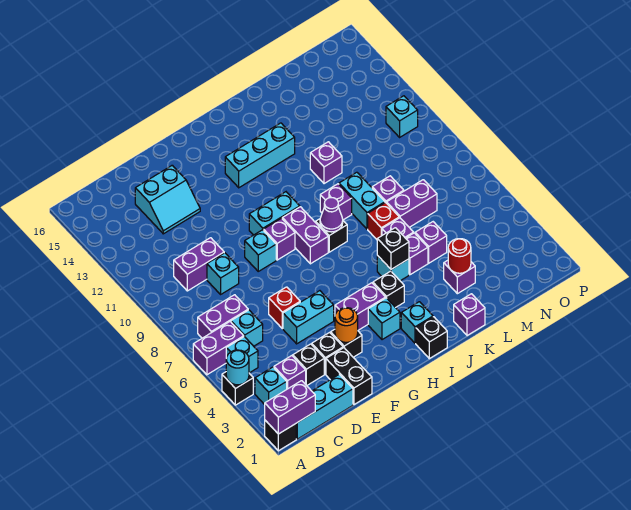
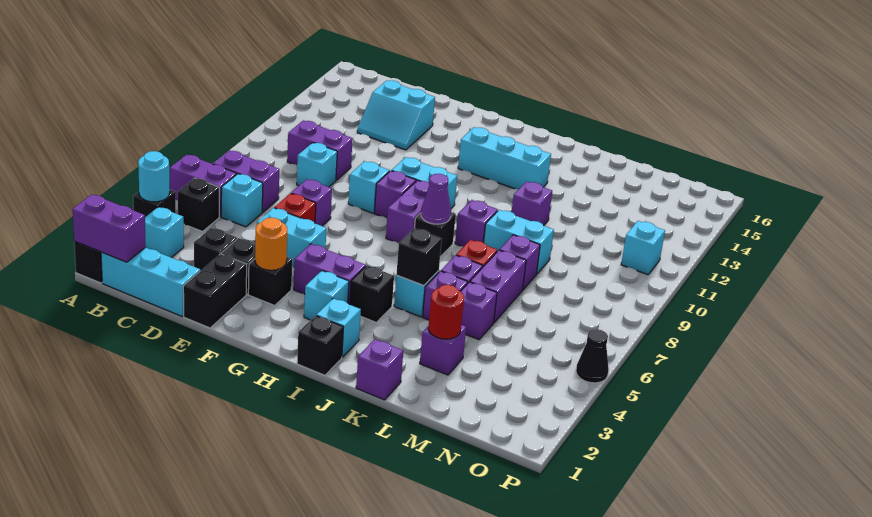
cyan brick B5 level 1 -> black brick B5 level 1
purple brick C3 level 1 -> purple brick E7 level 1
cyan brick K8:K9 level 1 -> cyan brick K9:L9 level 1
purple brick L7:M7 level 1 -> purple brick L6:L7 level 1
none -> black cone P5 level 1

